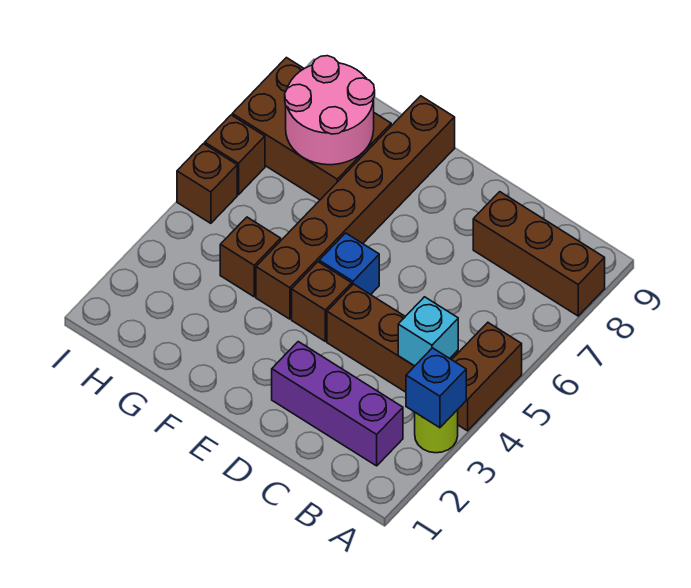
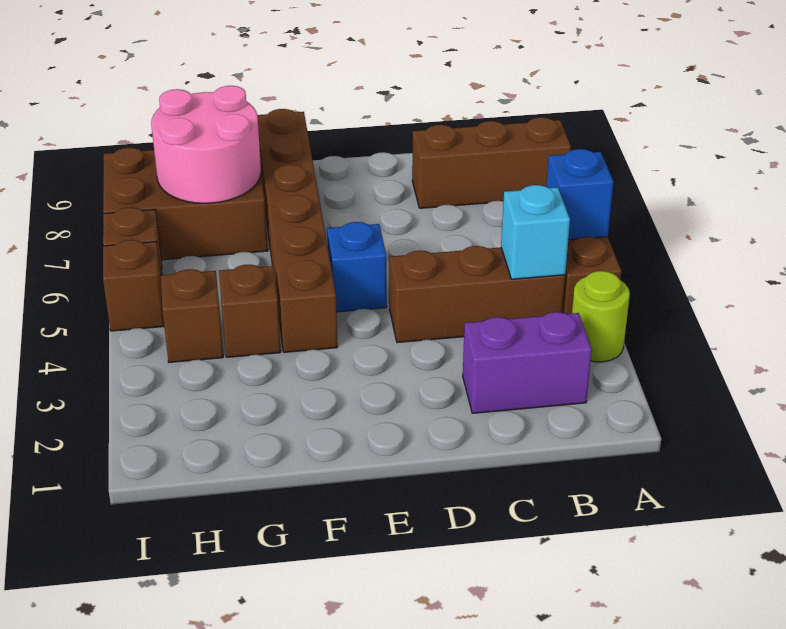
blue brick A3 level 2 -> blue brick A5 level 2
purple brick B2:D2 level 1 -> purple brick B2:C2 level 1
brown brick E4 level 1 -> brown brick H4 level 1

